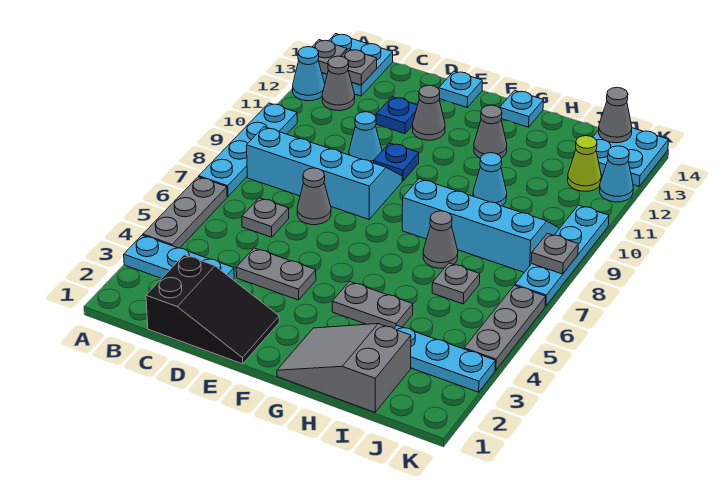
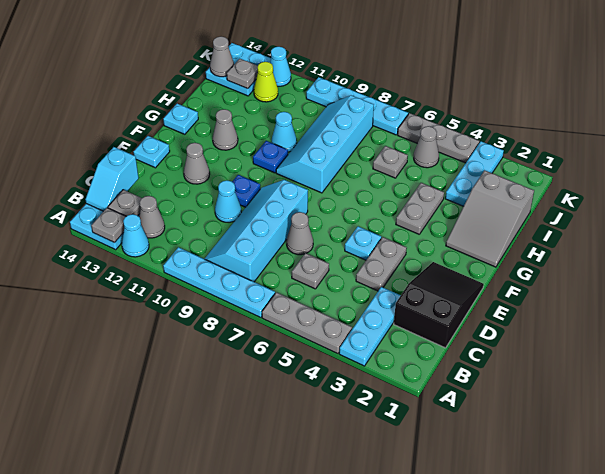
none -> cyan slope B14:C14 level 2 top C
blue plate D12 level 1 -> blue plate G10 level 1
none -> cyan plate E5 level 1
grey cone H7 level 1 -> grey cone J5 level 1
grey plate K8 level 2 -> grey plate J13 level 2

